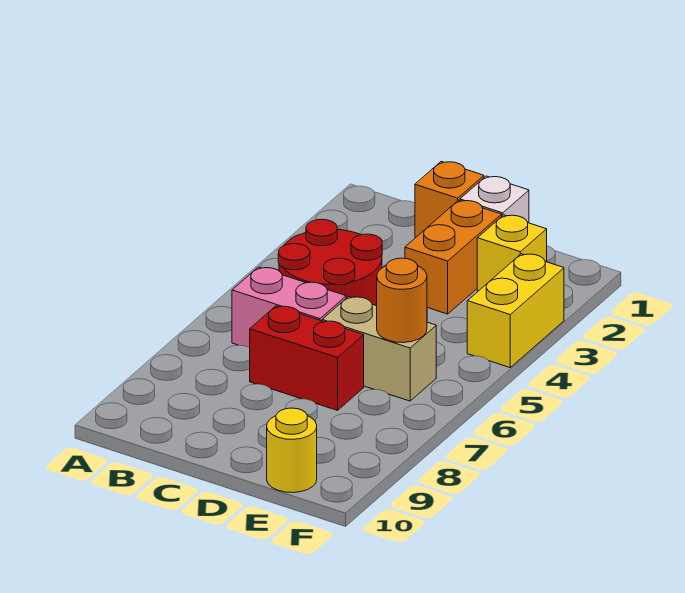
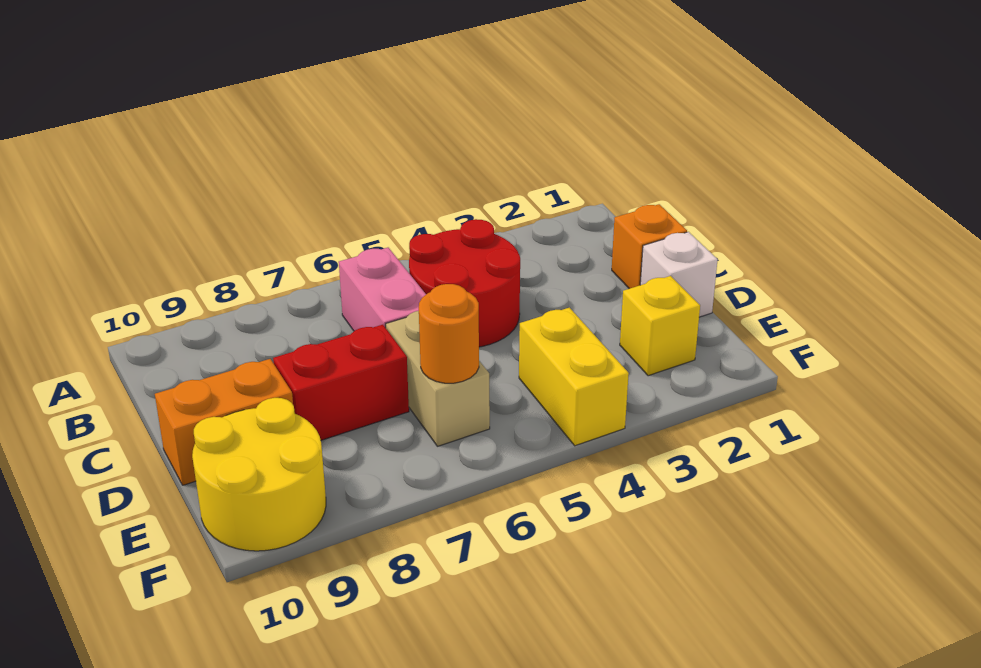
red brick C7:D7 level 1 -> red brick D7:D8 level 1
orange brick D2:D3 level 1 -> orange brick D9:D10 level 1
yellow round brick E10 level 1 -> yellow round brick E9:F10 level 1
yellow brick F3:F4 level 1 -> yellow brick E4:F4 level 1

